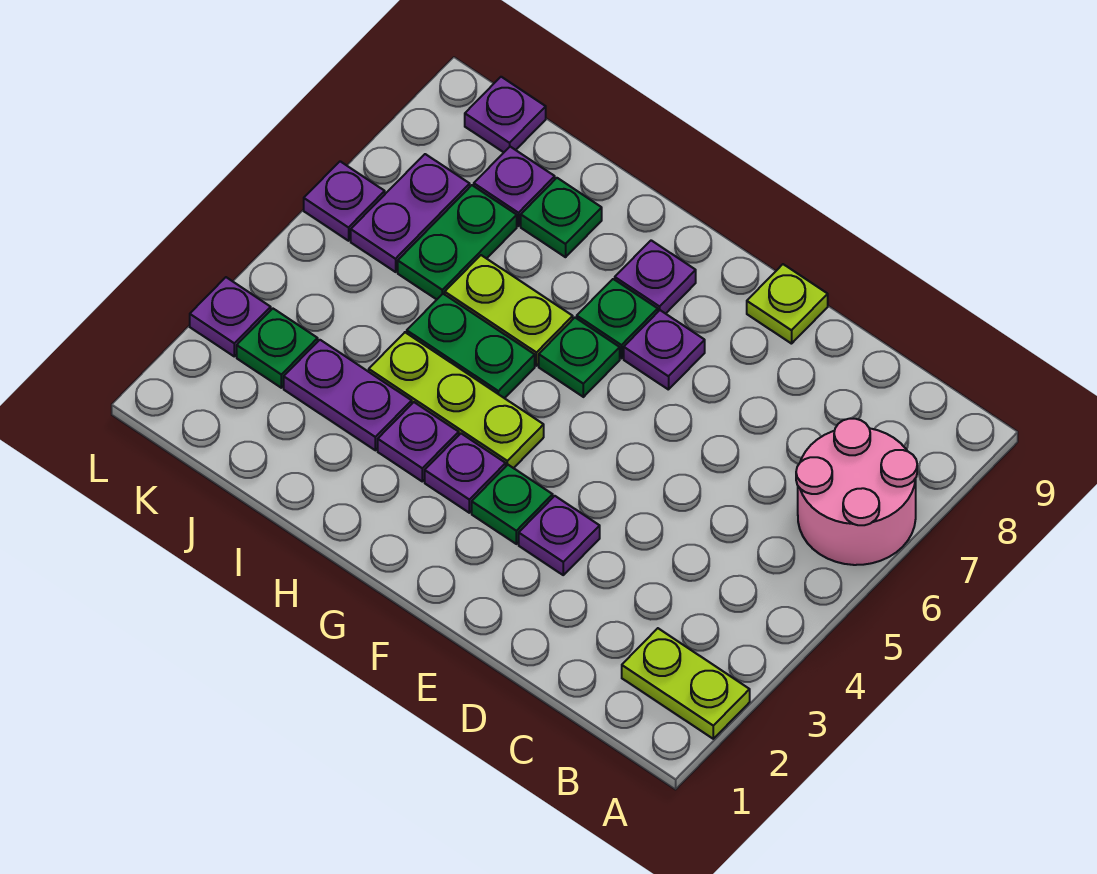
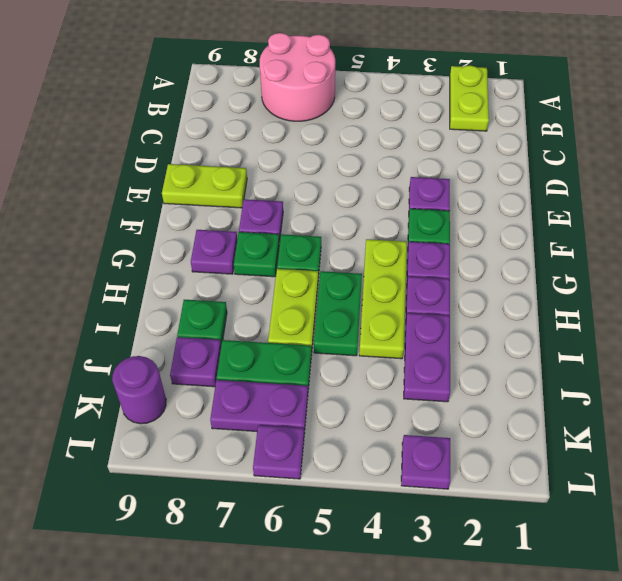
lime plate E9 level 1 -> lime plate E8:E9 level 1
green plate K3 level 1 -> none
purple plate K9 level 1 -> purple round brick K9 level 1

